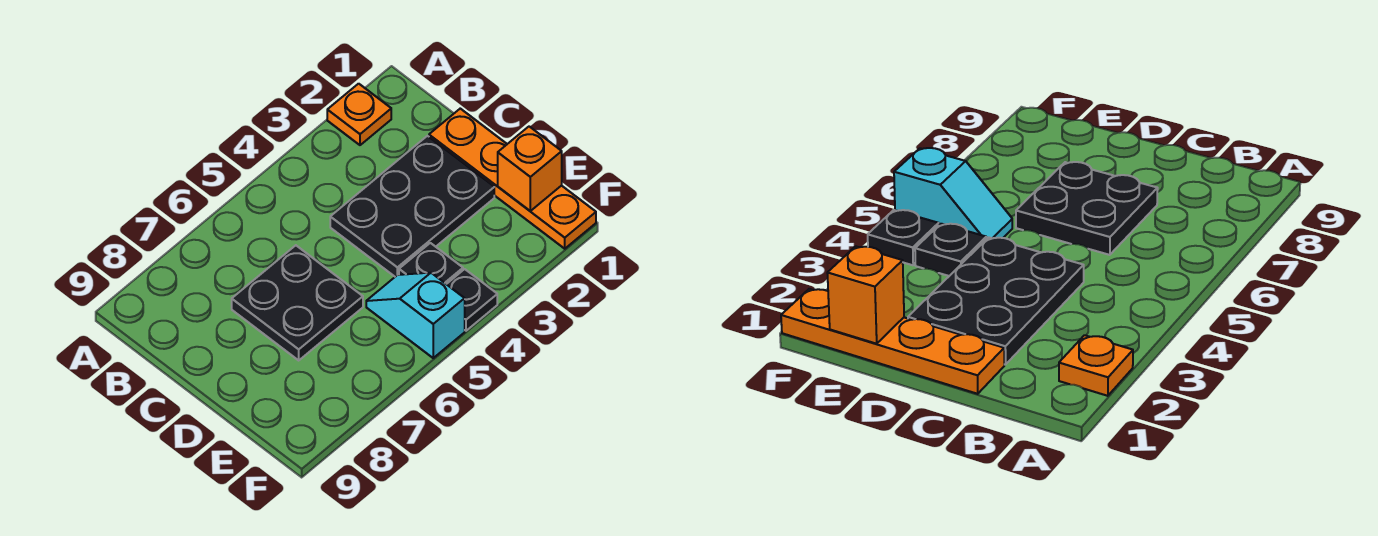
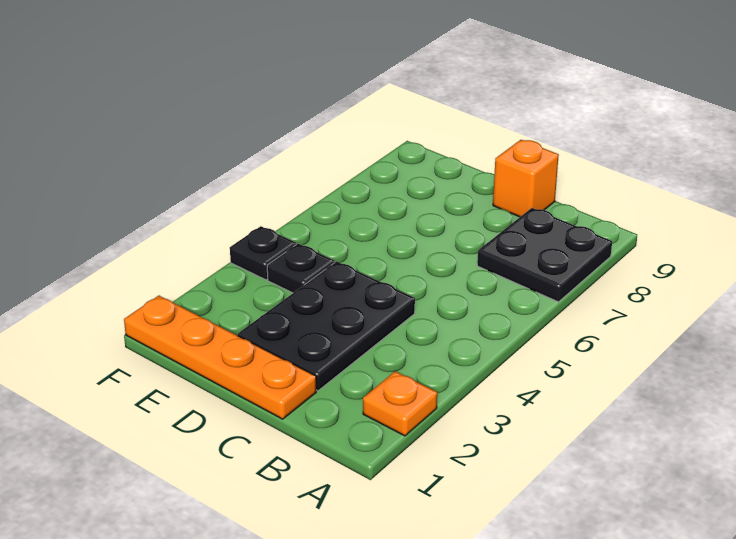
black plate C6:D7 level 1 -> black plate A7:B8 level 1
orange brick E1 level 2 -> orange brick C9 level 1
cyan slope E5:F5 level 1 top F -> none

